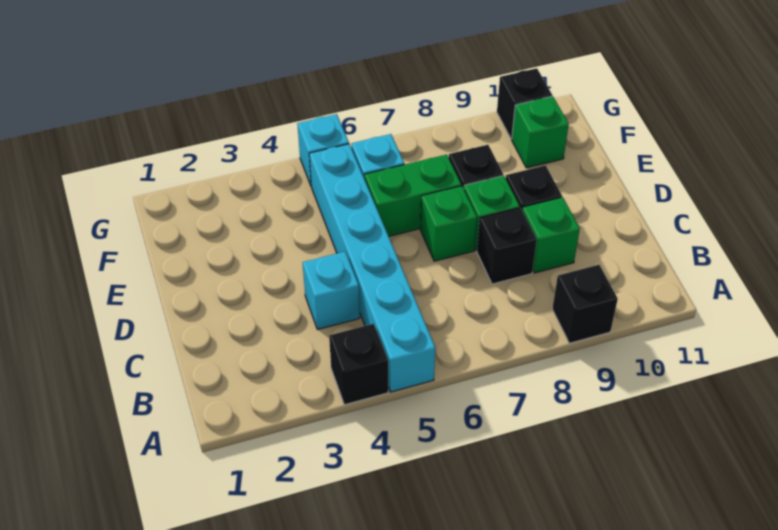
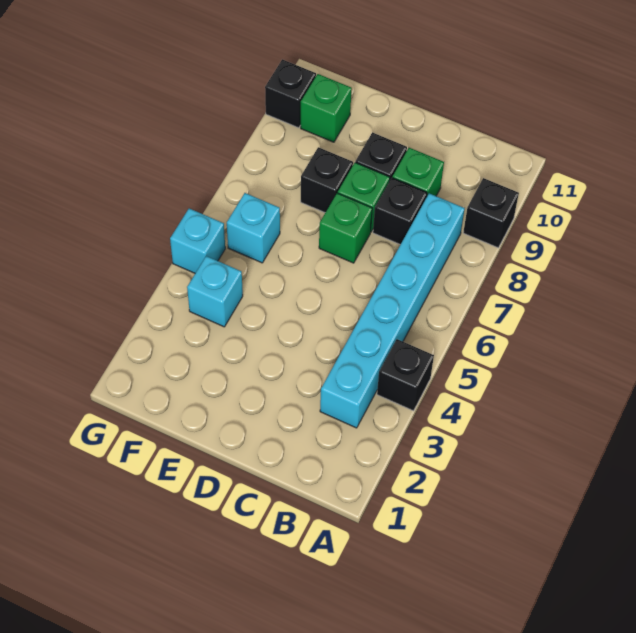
cyan brick A5:F5 level 1 -> cyan brick B3:B8 level 1
cyan brick C4 level 1 -> cyan brick F4 level 1
green brick E6:E7 level 1 -> none

